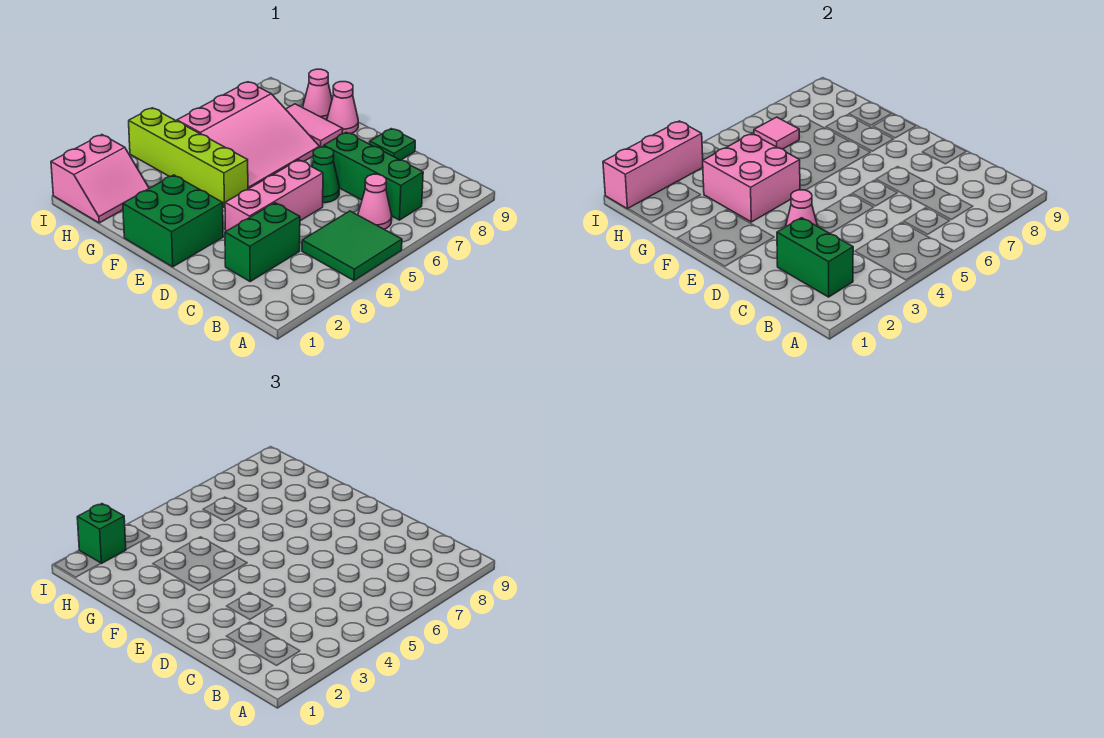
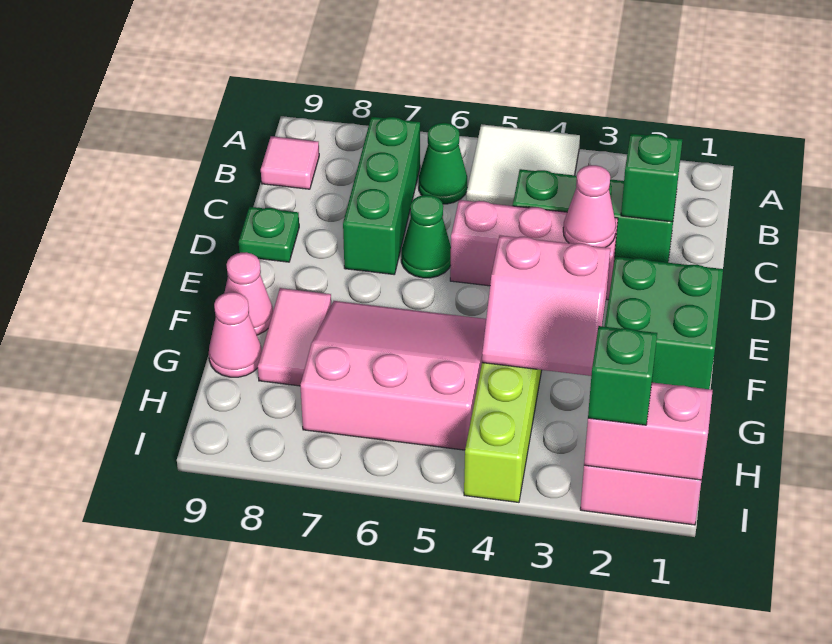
green tile A4:B5 level 1 -> white tile A4:B5 level 1
green brick B2:C2 level 2 -> green brick C2 level 2
pink cone B6 level 1 -> green cone B6 level 1
green brick C2:C3 level 1 -> green brick C2:C4 level 1
pink brick F3:G4 level 2 -> pink slope F3:G4 level 2 top F
pink tile H6 level 2 -> pink tile B9 level 1
pink brick I1:I3 level 2 -> pink brick I1:I2 level 2

